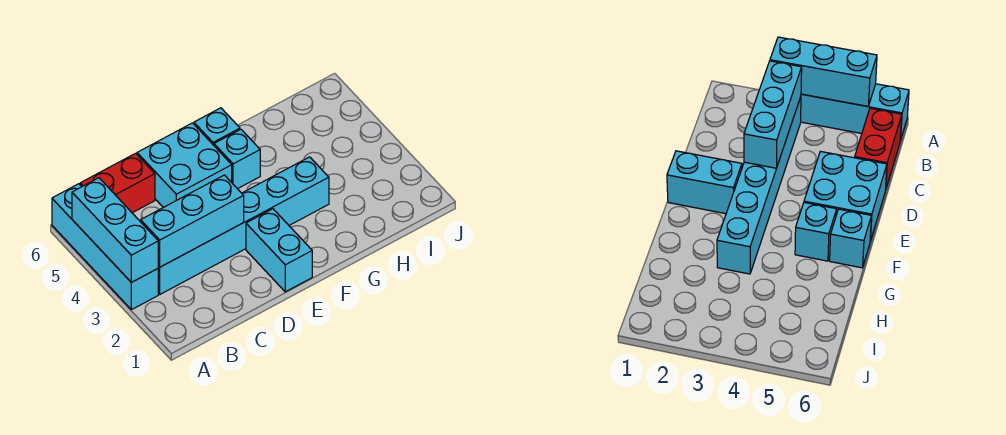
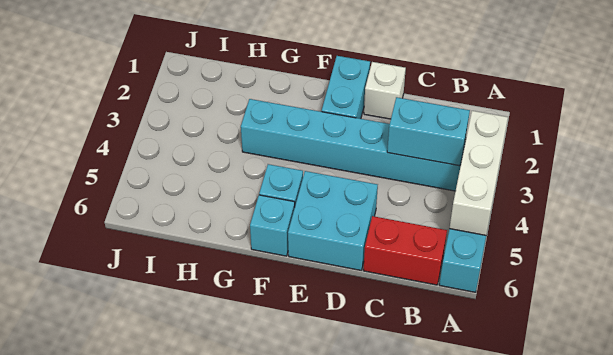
cyan brick A3:A5 level 2 -> white brick A3:A5 level 2
cyan brick B3:D3 level 2 -> cyan brick B3:C3 level 2
none -> white brick D1 level 1

